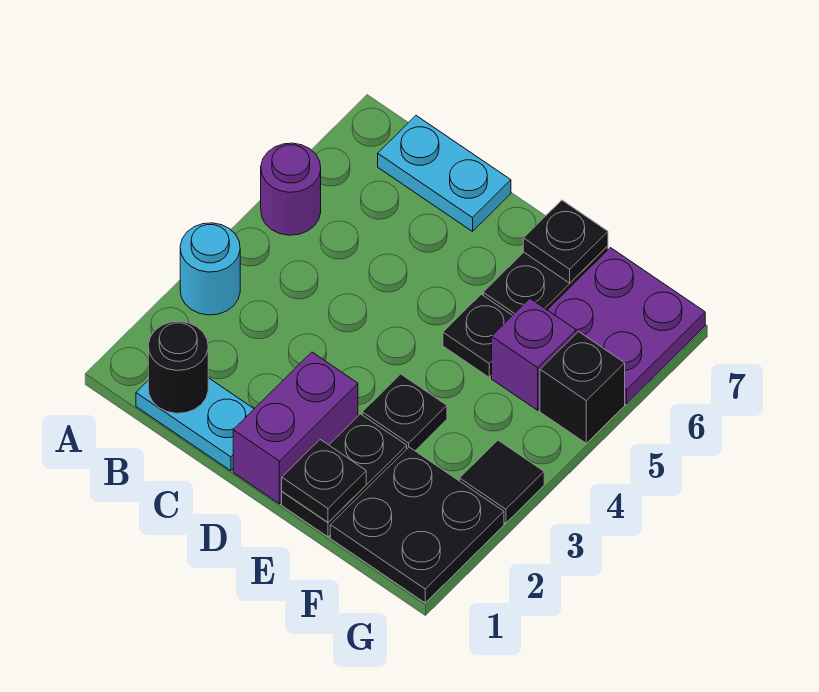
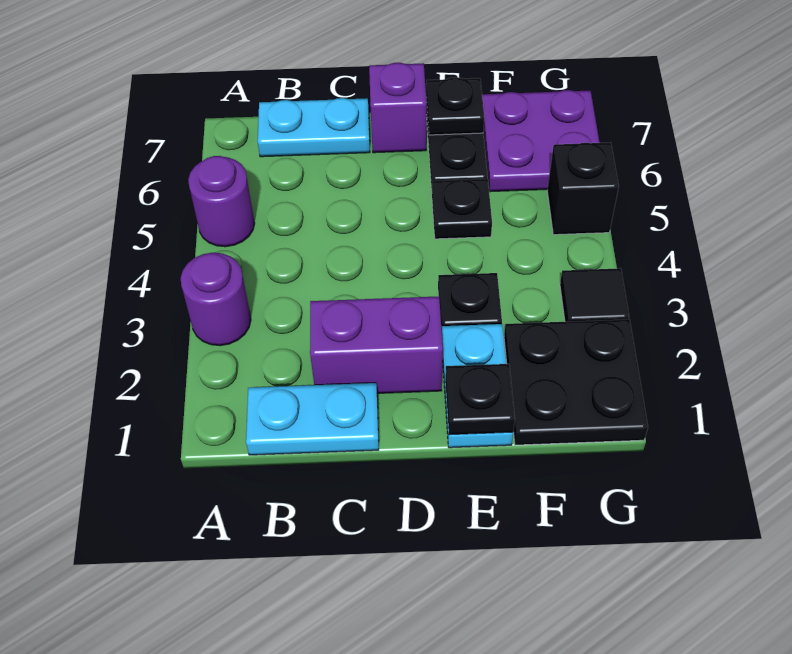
cyan round brick A3 level 1 -> purple round brick A3 level 1
black round brick B1 level 2 -> none
purple brick D1:D2 level 1 -> purple brick C2:D2 level 1
black plate E1:E2 level 1 -> cyan plate E1:E2 level 1
purple brick F5 level 1 -> purple brick D7 level 1

